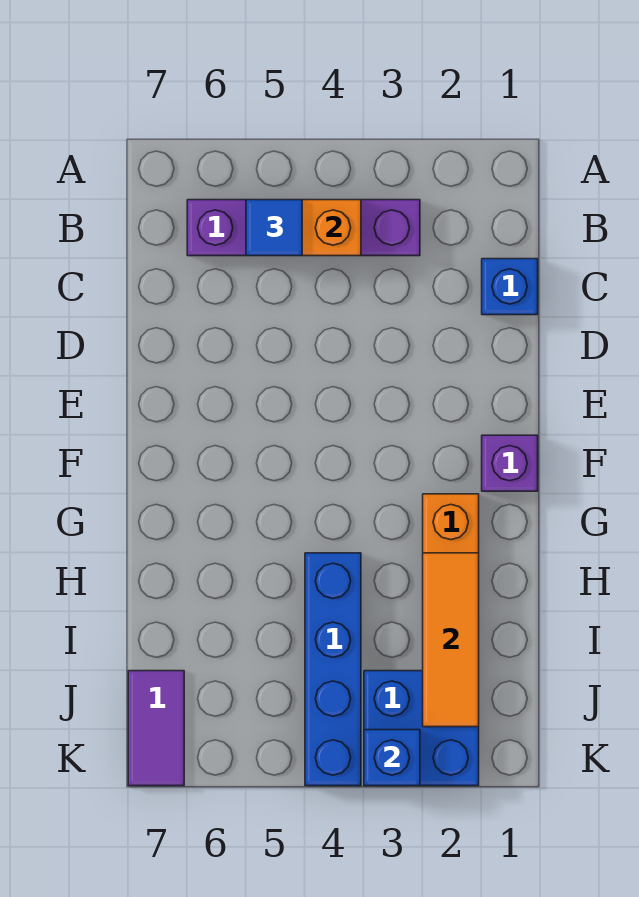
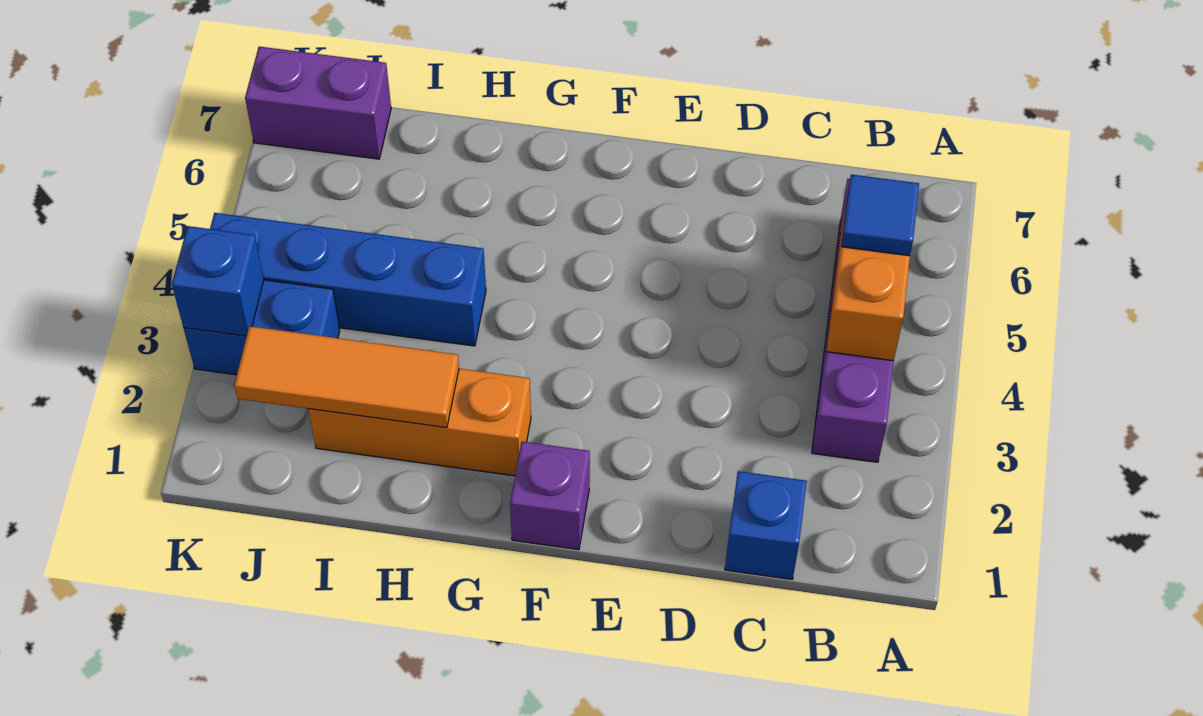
blue brick J2:K3 level 1 -> blue brick J3:K3 level 1
purple tile J7:K7 level 1 -> purple brick J7:K7 level 1

